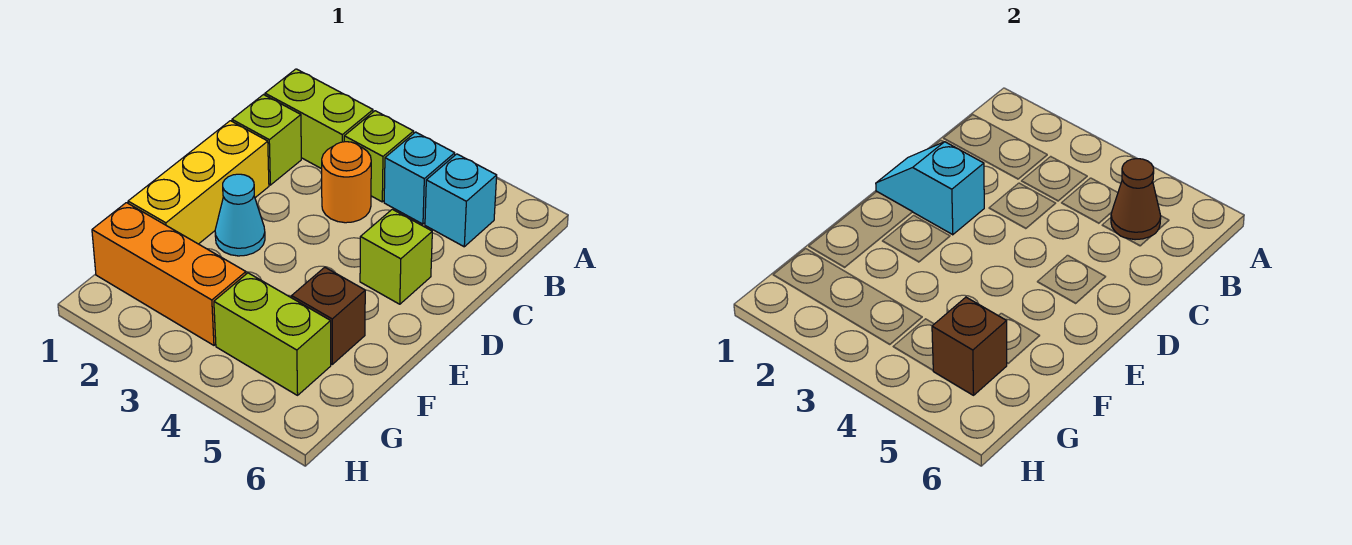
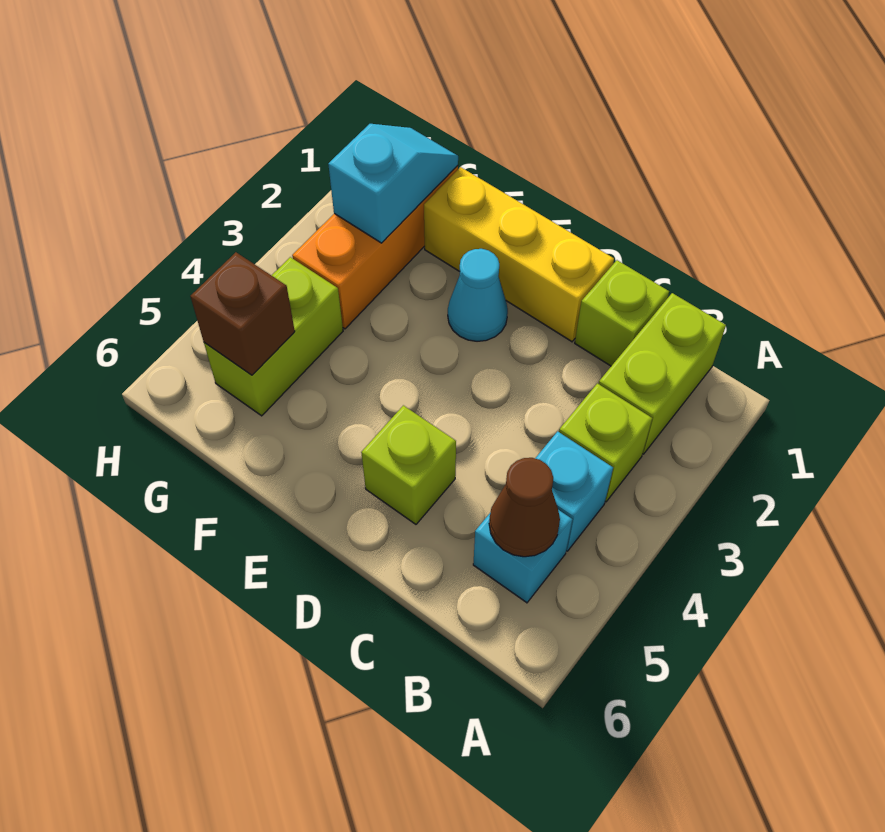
orange round brick C3 level 1 -> none
cyan slope D1:D2 level 2 top 2 -> cyan slope G1:G2 level 2 top 2
brown brick F5 level 1 -> none

